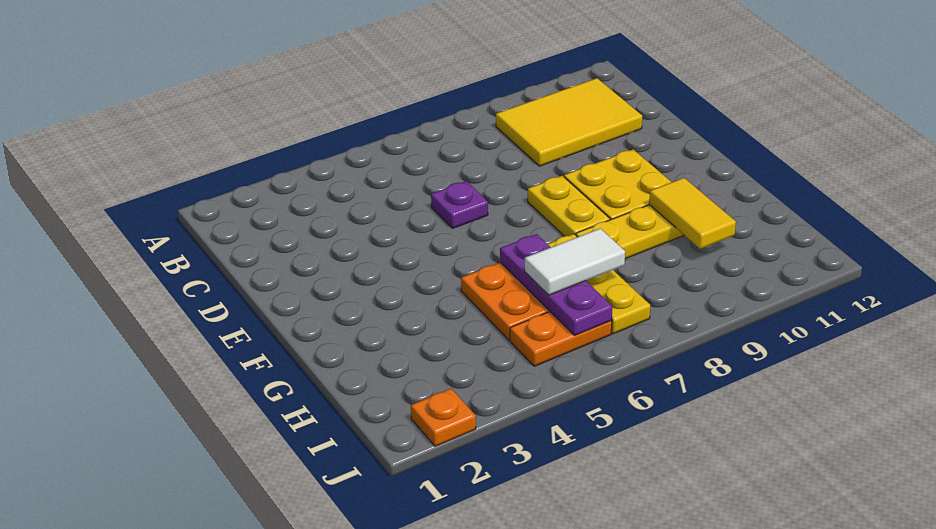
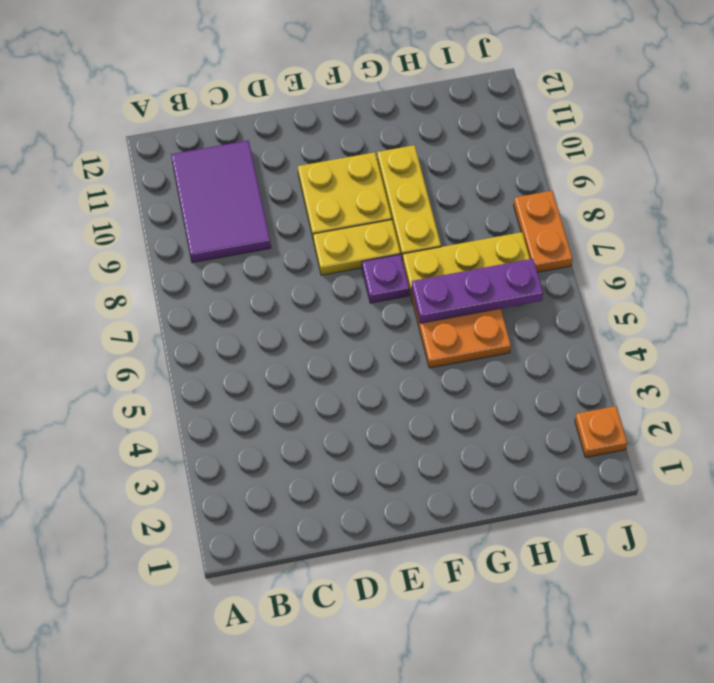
yellow tile B9:C11 level 1 -> purple tile B9:C11 level 1
purple plate D6 level 1 -> purple plate F7 level 1
yellow tile G10:H10 level 2 -> none
white tile H6:H7 level 3 -> none
orange plate I5:I6 level 1 -> orange plate J7:J8 level 1

